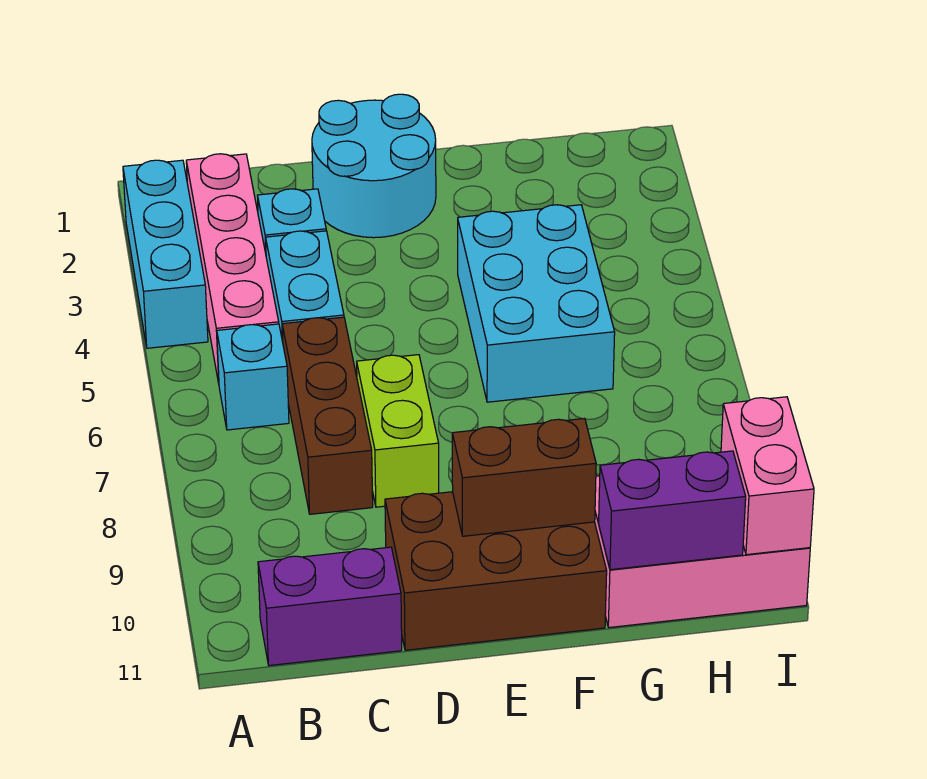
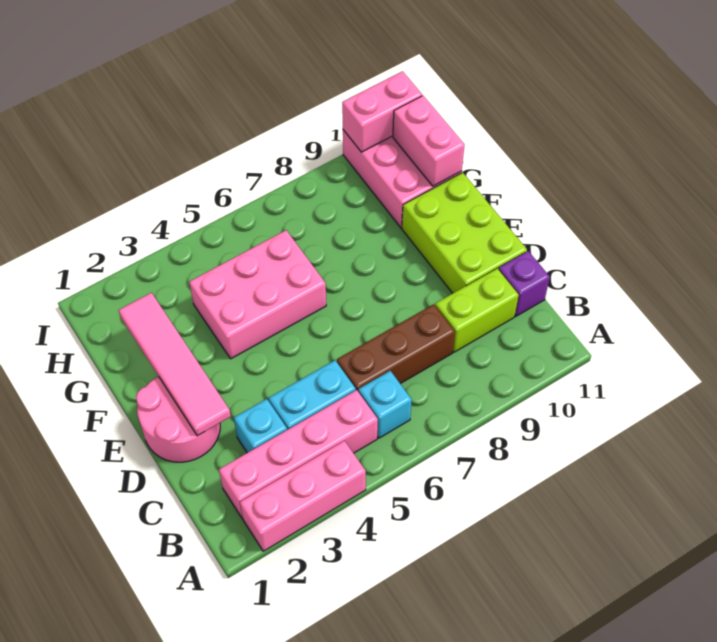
cyan brick A2:A4 level 1 -> pink brick A2:A4 level 1
purple brick B11:C11 level 1 -> purple brick C11 level 1
cyan round brick D1:E2 level 1 -> pink round brick D1:E2 level 1
none -> pink tile D2:G2 level 2
lime brick D7:D8 level 1 -> lime brick C9:C10 level 1
brown brick D10:F11 level 1 -> lime brick D10:F11 level 1
brown brick E10:F10 level 2 -> none
cyan brick F4:G6 level 1 -> pink brick F4:G6 level 1
purple brick G11:H11 level 2 -> pink brick G11:H11 level 2

